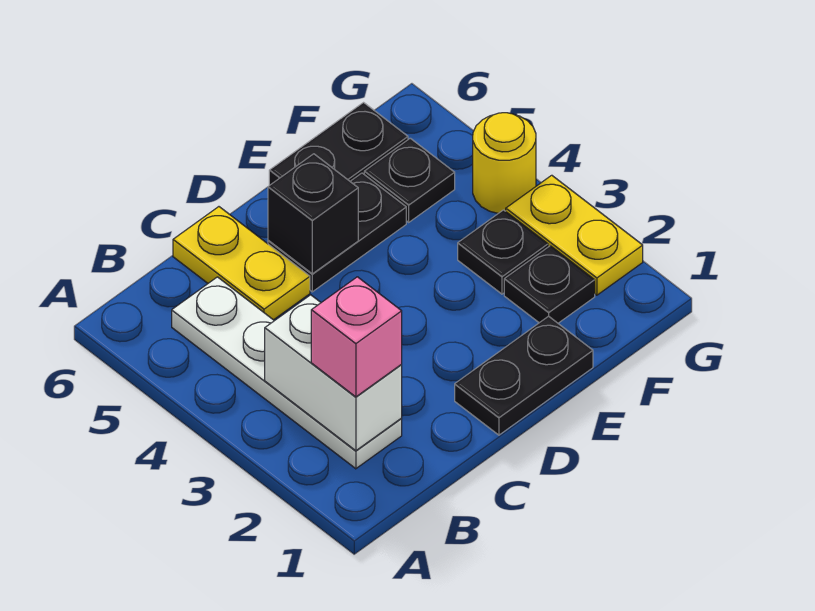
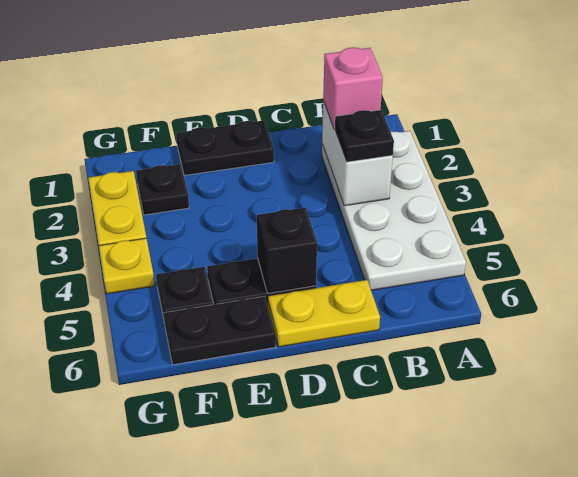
white plate B2:B5 level 1 -> white plate A2:B5 level 1
yellow plate C5:C6 level 1 -> yellow plate C6:D6 level 1
black plate F3 level 1 -> black plate B3 level 3
yellow round brick G4 level 1 -> yellow plate G4 level 1

